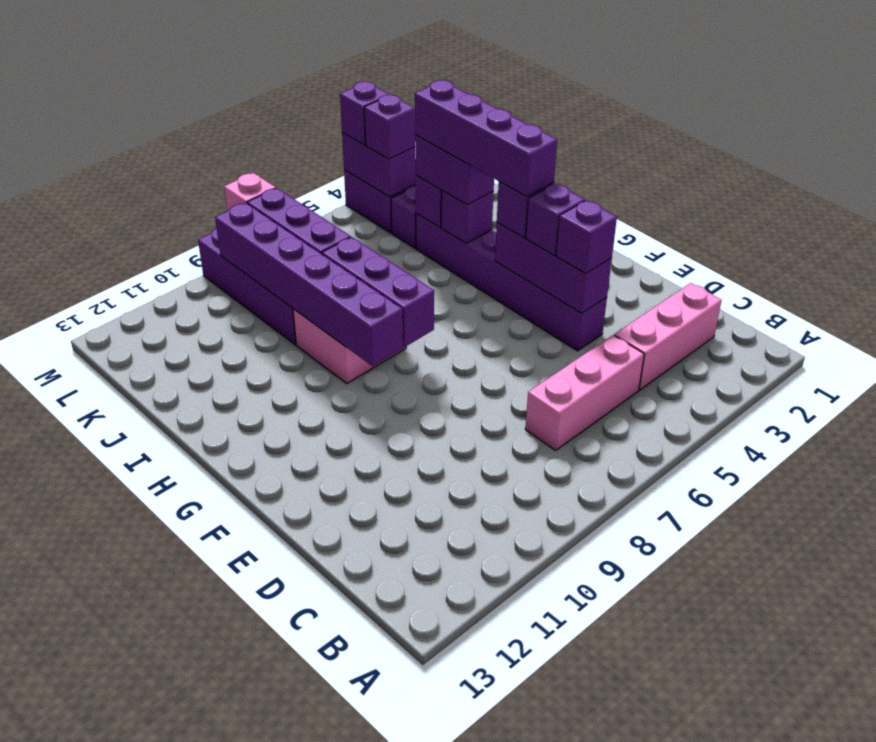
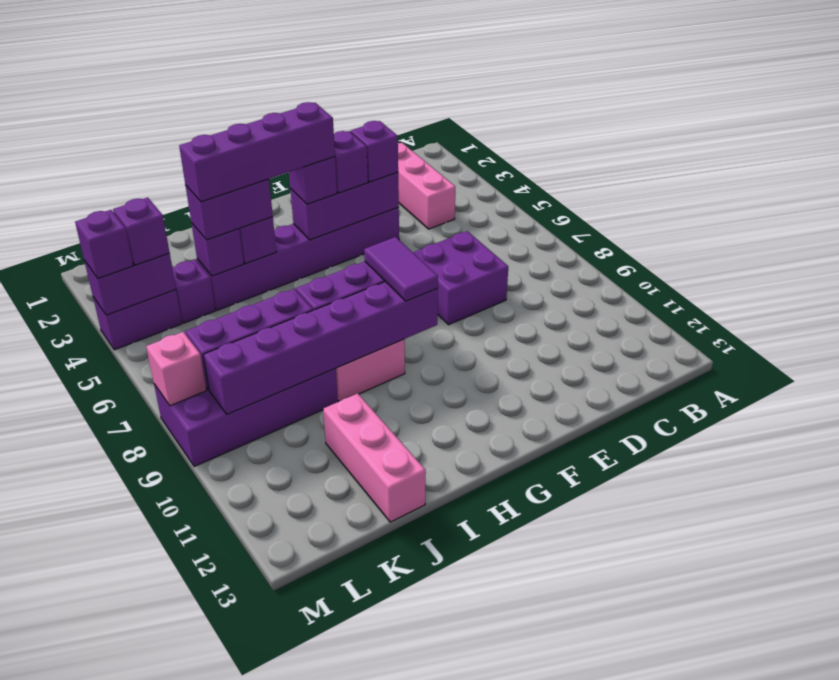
pink brick C5:C7 level 1 -> pink brick J11:J13 level 1
none -> purple brick D7:E8 level 1
none -> purple tile G8:G9 level 3

